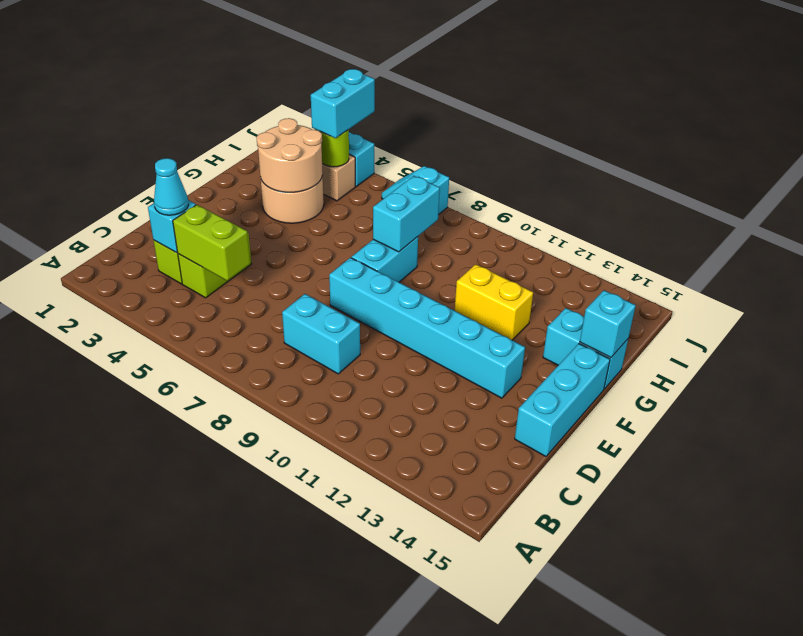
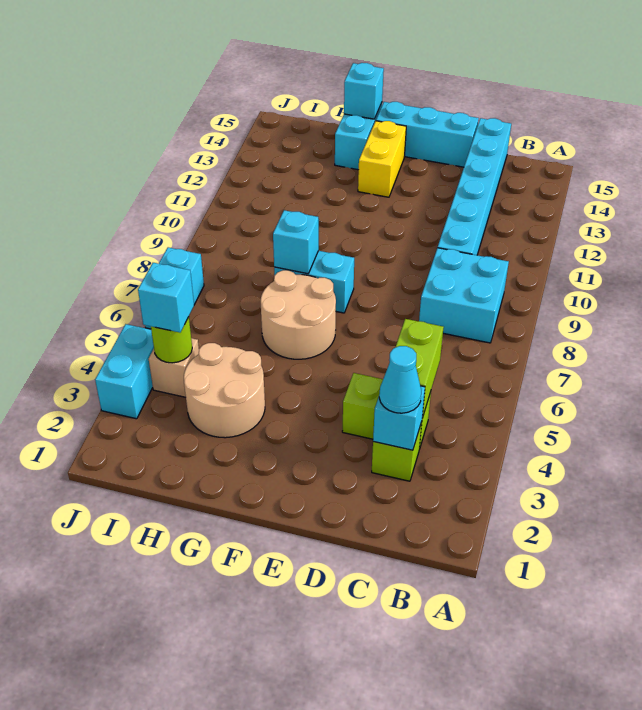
cyan brick C8:C9 level 1 -> cyan brick B8:C9 level 1
cyan brick E8:E13 level 1 -> cyan brick C10:C15 level 1
tan round brick G3:H4 level 2 -> tan round brick F6:G7 level 1
cyan brick G8:H8 level 2 -> cyan brick G8 level 2
yellow brick G11:G12 level 1 -> yellow brick F13:F14 level 1
cyan brick I4:J4 level 3 -> cyan brick I4 level 3

